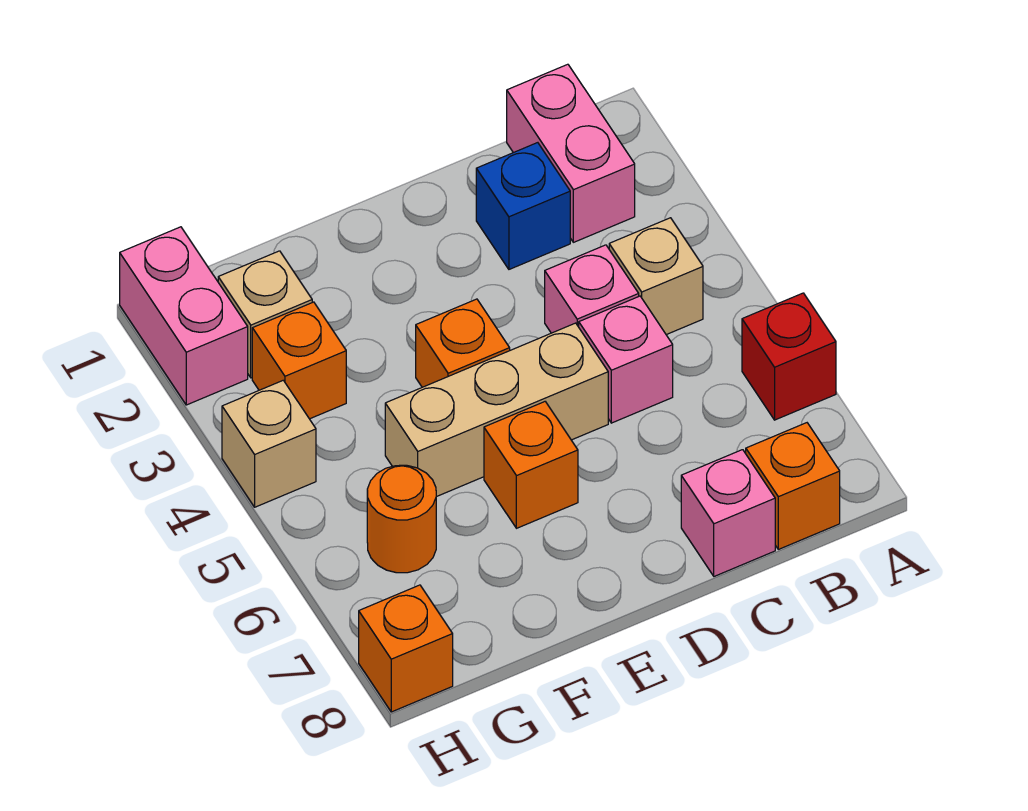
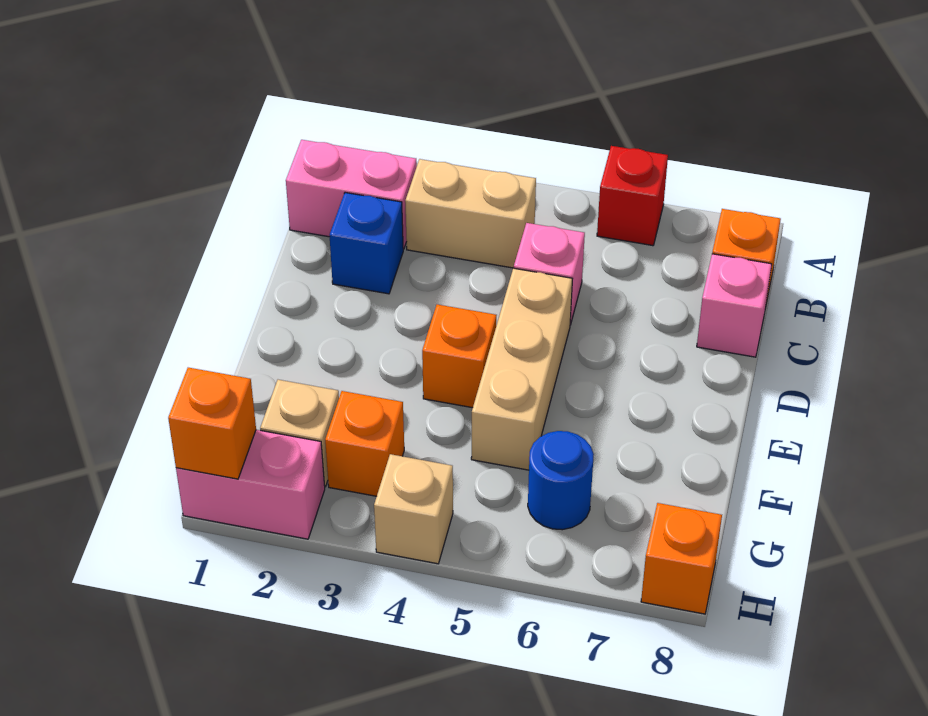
tan brick B4 level 1 -> tan brick B3:B4 level 1
pink brick C4 level 1 -> none
orange brick E6 level 1 -> orange brick H1 level 2
orange round brick G6 level 1 -> blue round brick G6 level 1

